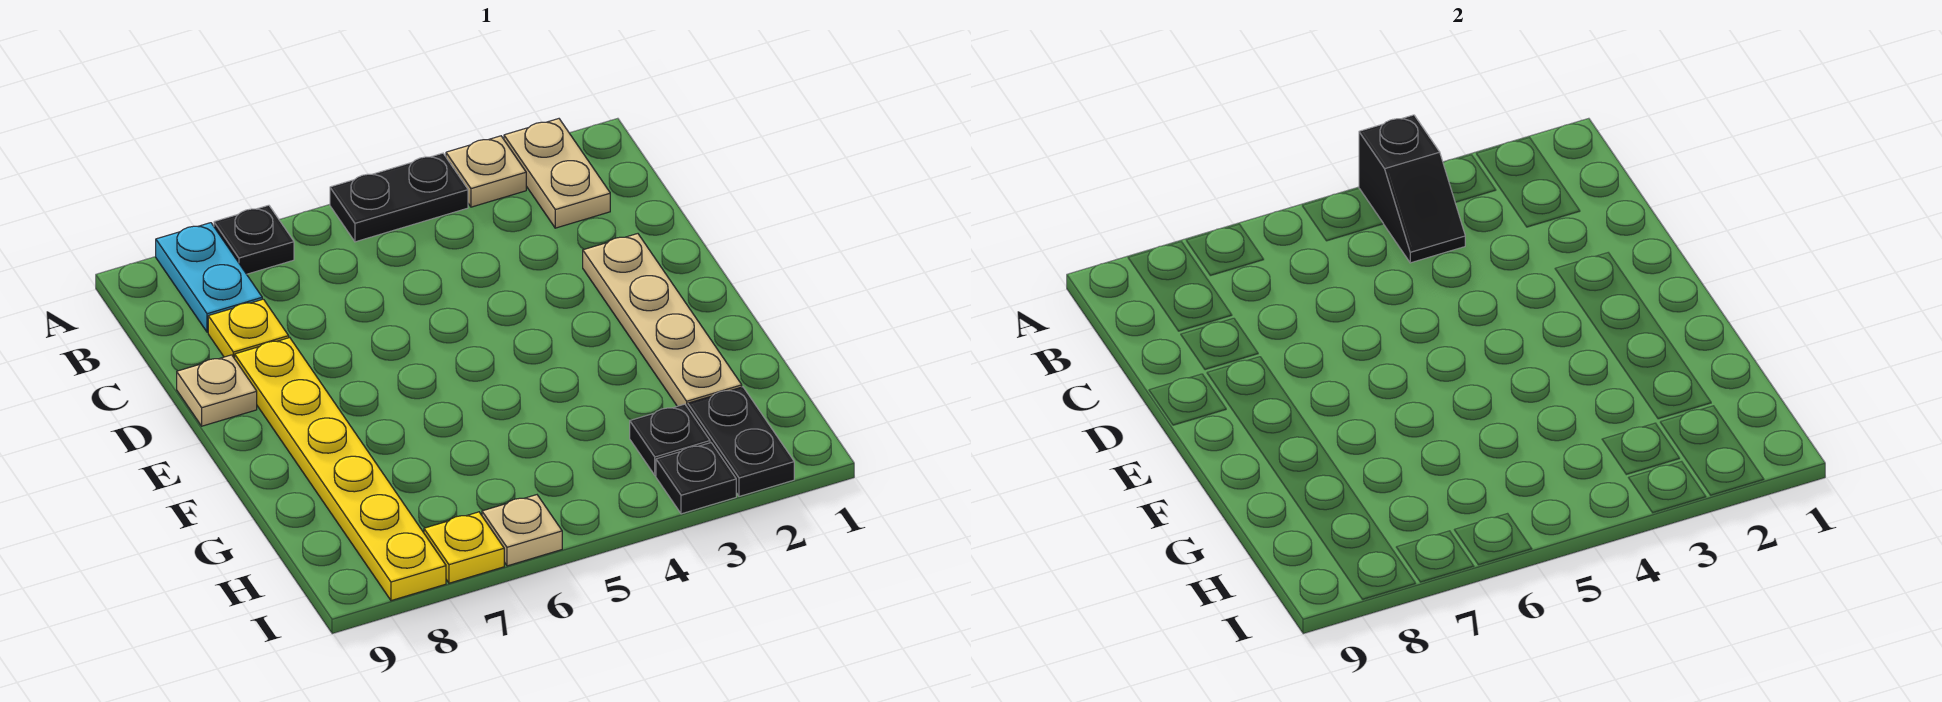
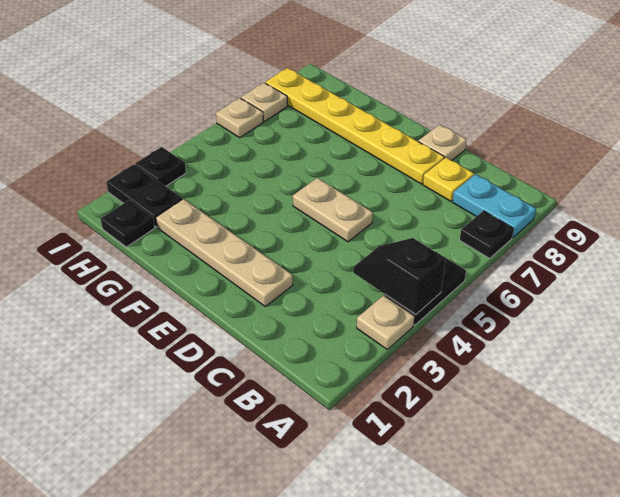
tan plate A2:B2 level 1 -> tan plate D5:E5 level 1
black plate H3 level 1 -> black plate H1 level 1
yellow plate I7 level 1 -> tan plate I7 level 1

